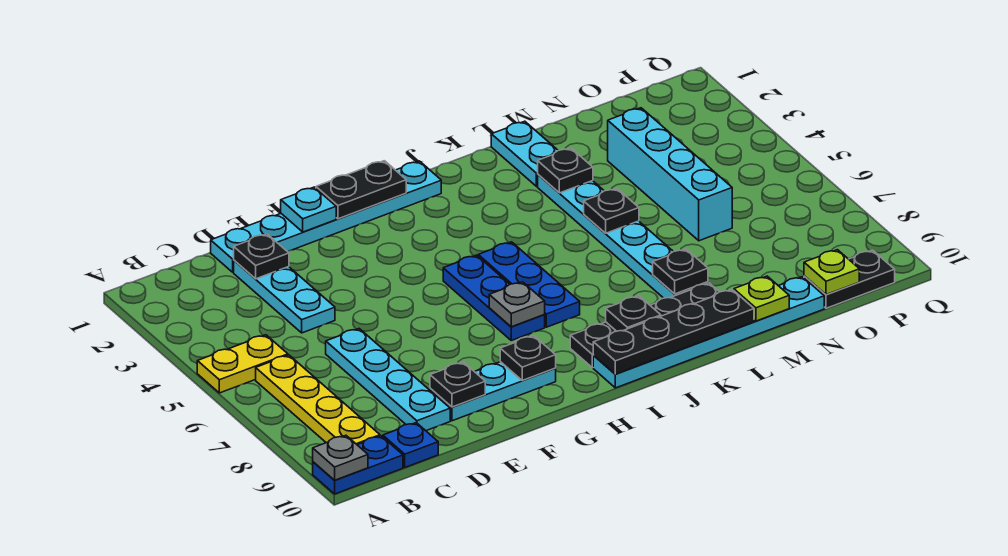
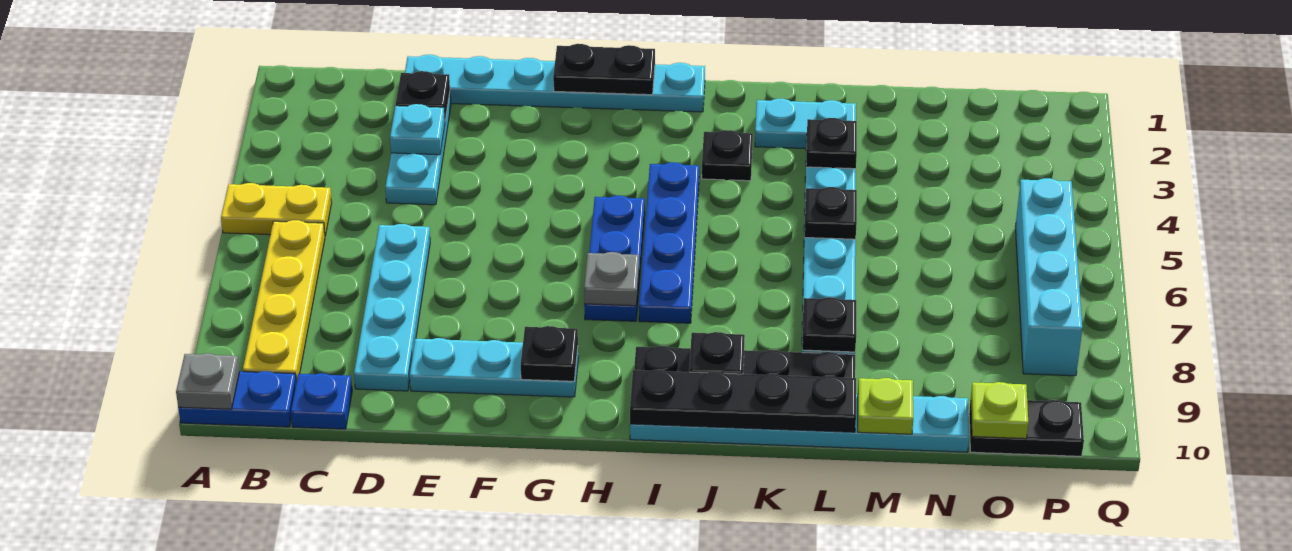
black plate E9 level 2 -> black plate J3 level 1
cyan plate F1 level 2 -> cyan plate D3 level 2
blue plate I5:I7 level 1 -> blue plate I4:I7 level 1
cyan plate L1:L2 level 1 -> cyan plate K2:L2 level 1
cyan brick N3:N6 level 1 -> cyan brick P5:P8 level 1

